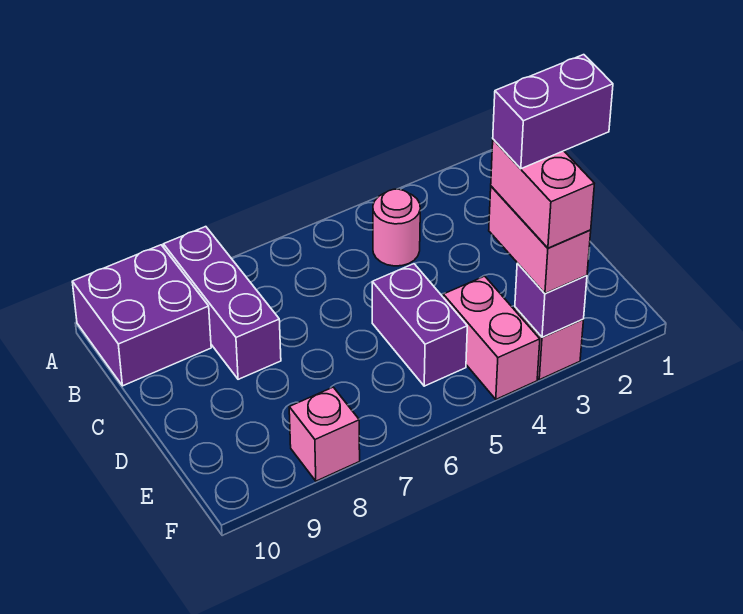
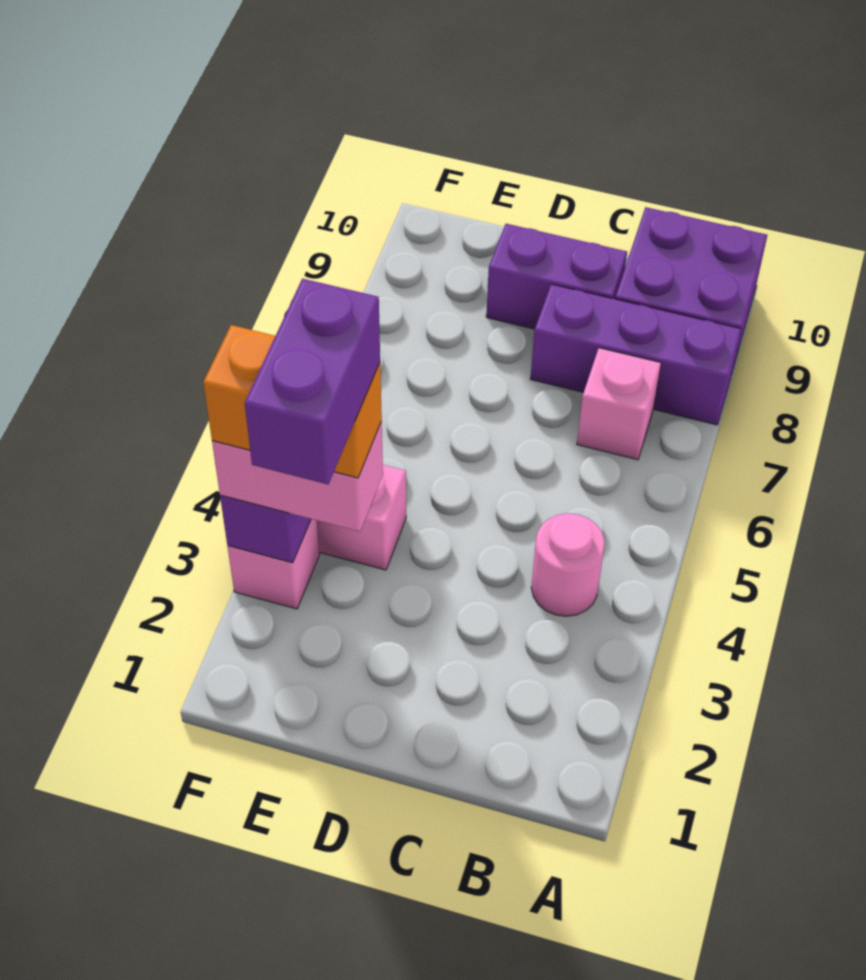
purple brick D5:E5 level 1 -> purple brick C9:D9 level 1
pink brick E3:F3 level 4 -> orange brick E3:F3 level 4
pink brick F8 level 1 -> pink brick B7 level 1

